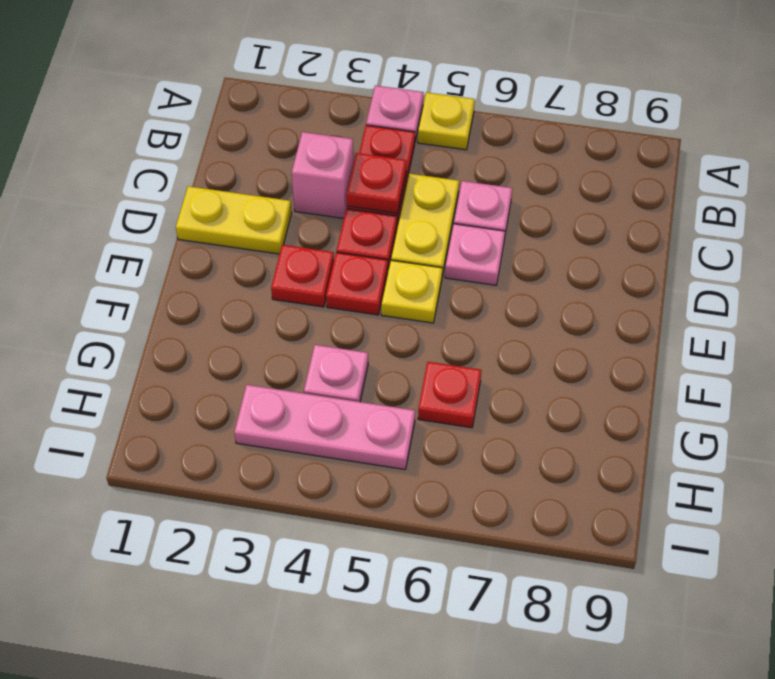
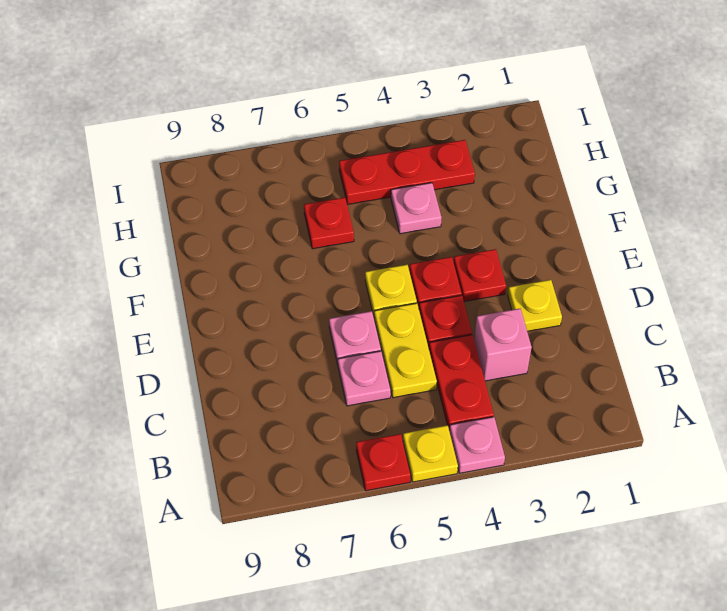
red plate C4 level 2 -> red plate A6 level 1
yellow plate D1:D2 level 1 -> yellow plate D2 level 1
pink plate H3:H5 level 1 -> red plate H3:H5 level 1

